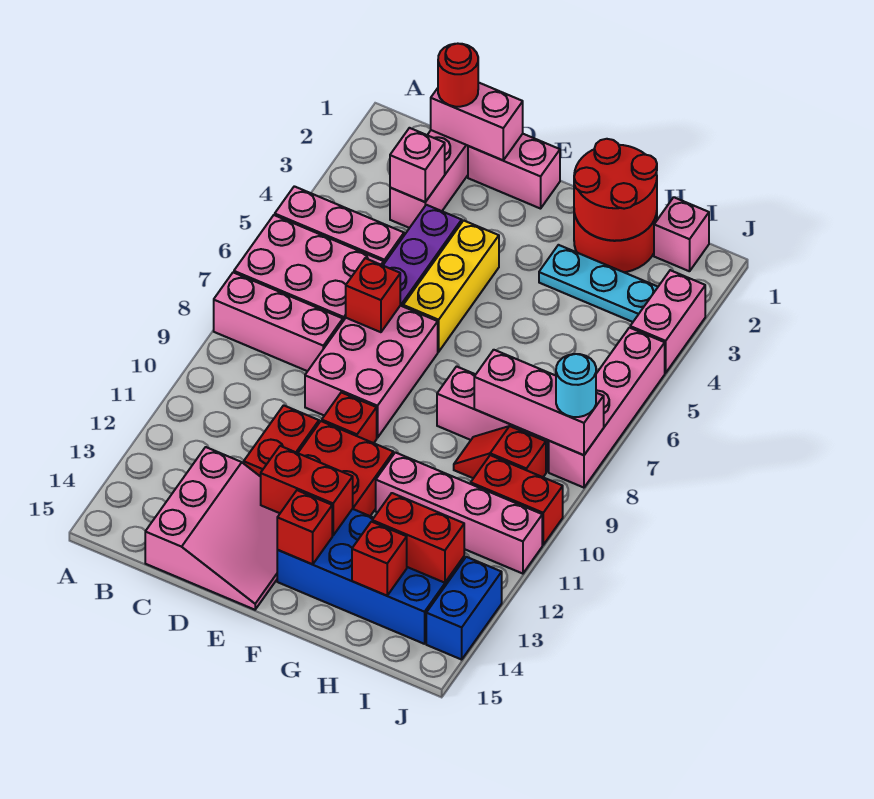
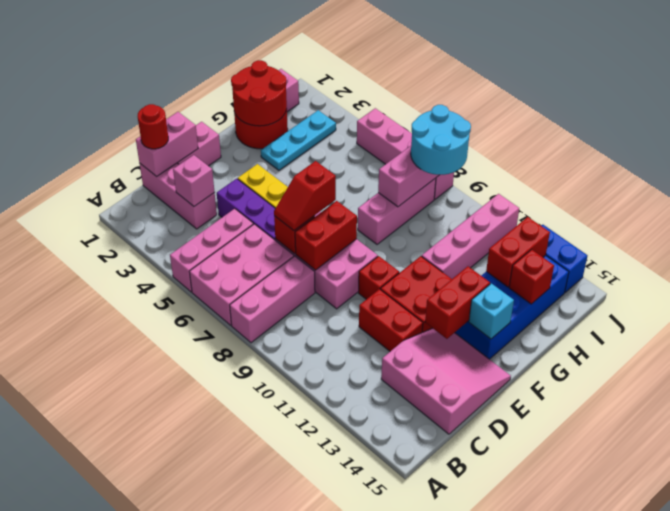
red brick F14 level 2 -> cyan brick F14 level 2
red slope H9:I9 level 1 top I -> red slope D7:E7 level 3 top E
red brick I10:J10 level 1 -> red brick D8:E8 level 2
pink brick J3:J4 level 1 -> none
cyan round brick J8 level 3 -> cyan round brick I8:J9 level 3

